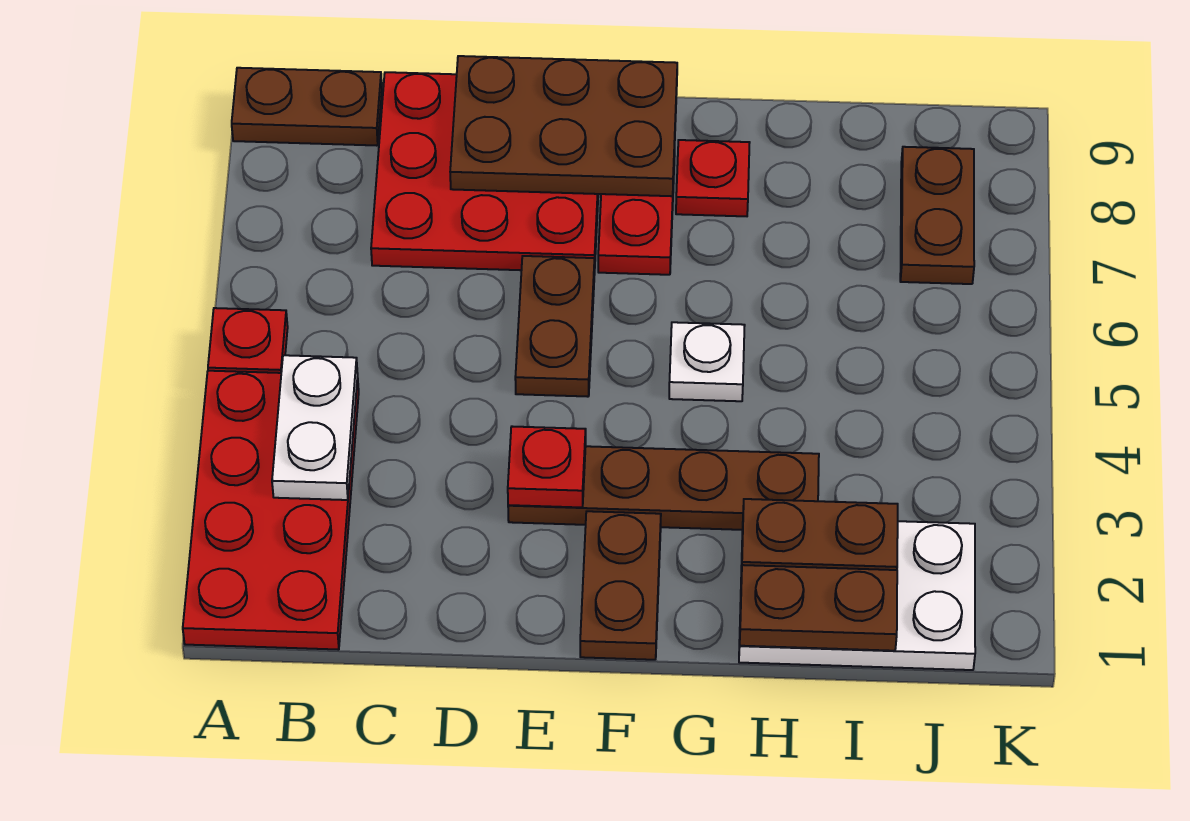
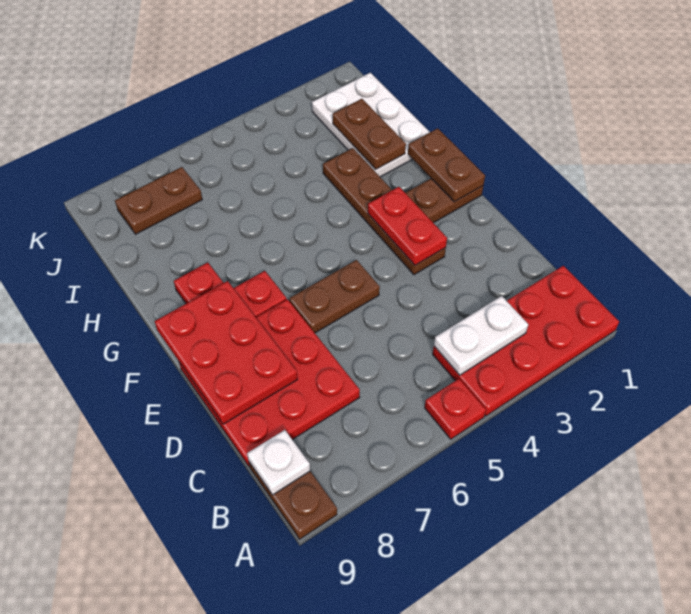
brown plate D8:F9 level 2 -> red plate D8:F9 level 2
red plate E3 level 2 -> red plate E3:F3 level 2
white plate G5 level 1 -> white plate B9 level 2
brown plate H1:I1 level 2 -> brown plate F1:G1 level 2

